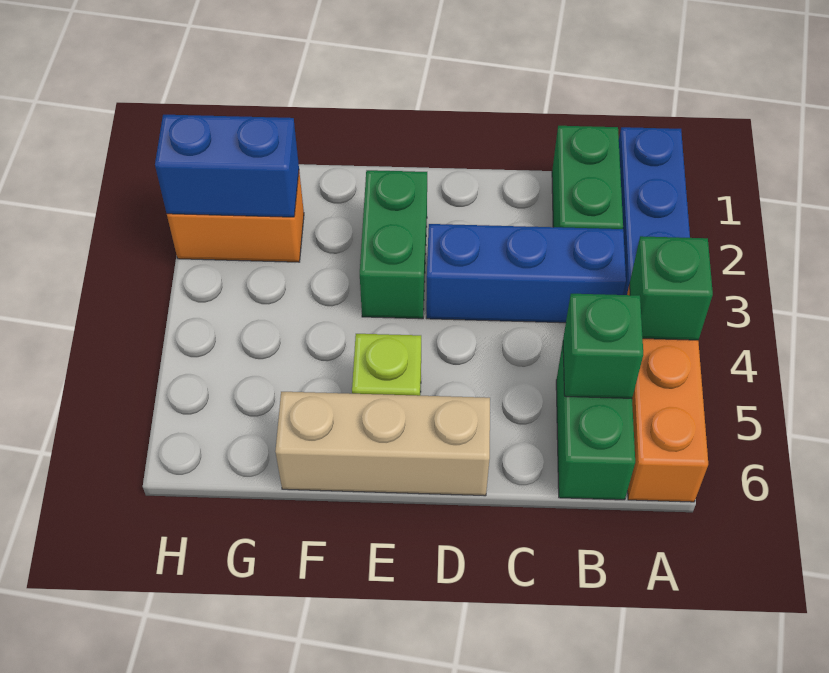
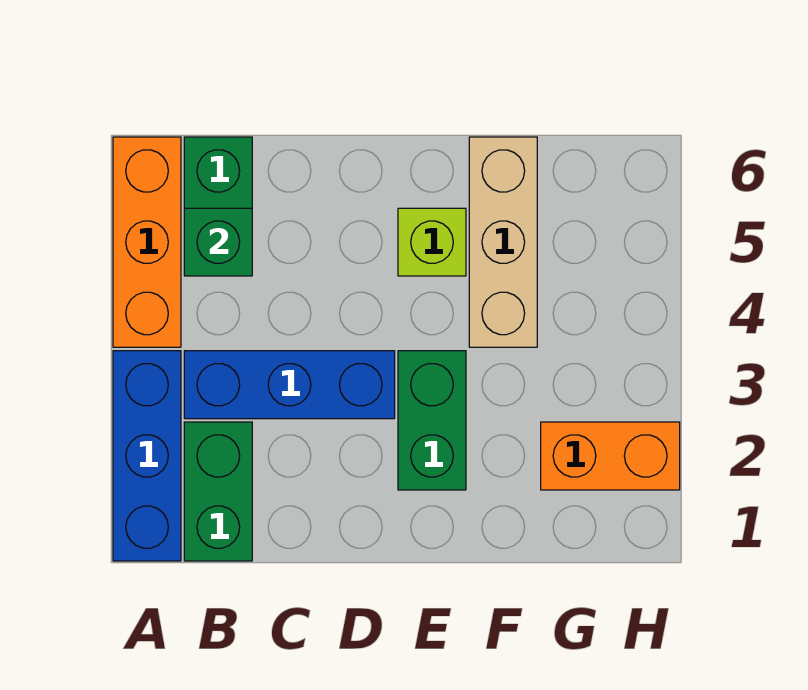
green brick A4 level 2 -> none
tan brick D6:F6 level 1 -> tan brick F4:F6 level 1
blue brick G2:H2 level 2 -> none

